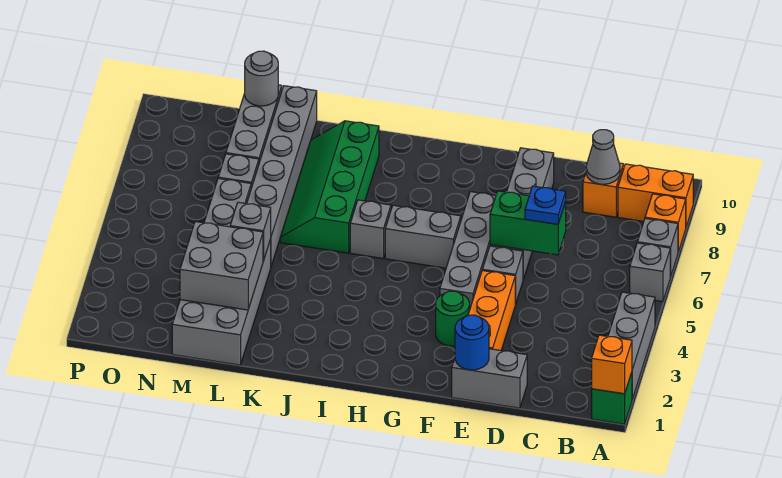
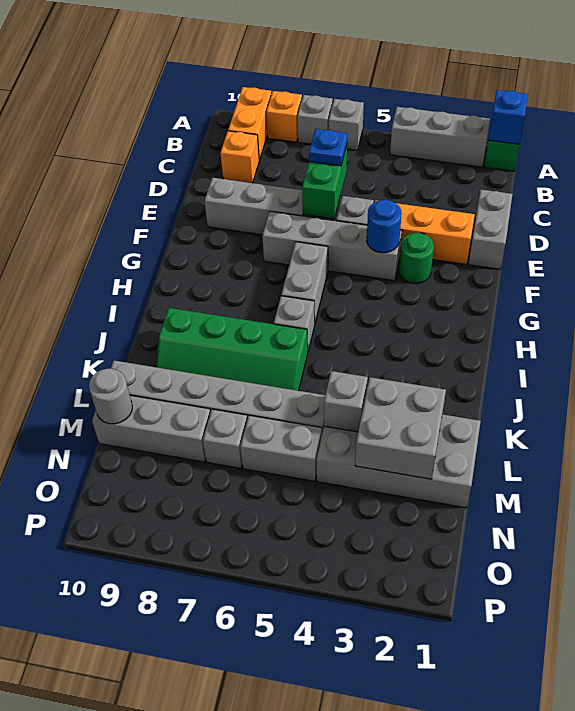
orange brick A1 level 2 -> blue brick A1 level 2
grey cone C9 level 2 -> none
blue round brick E1 level 2 -> blue round brick F4 level 2

